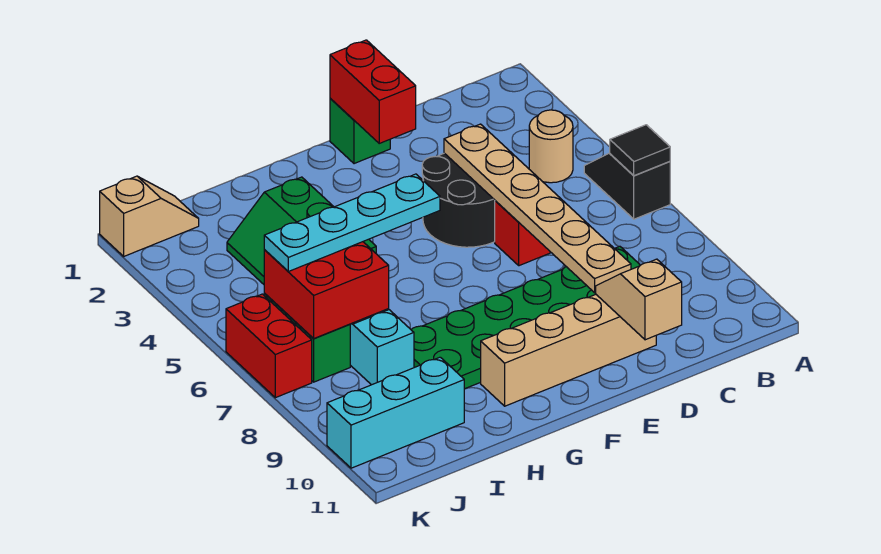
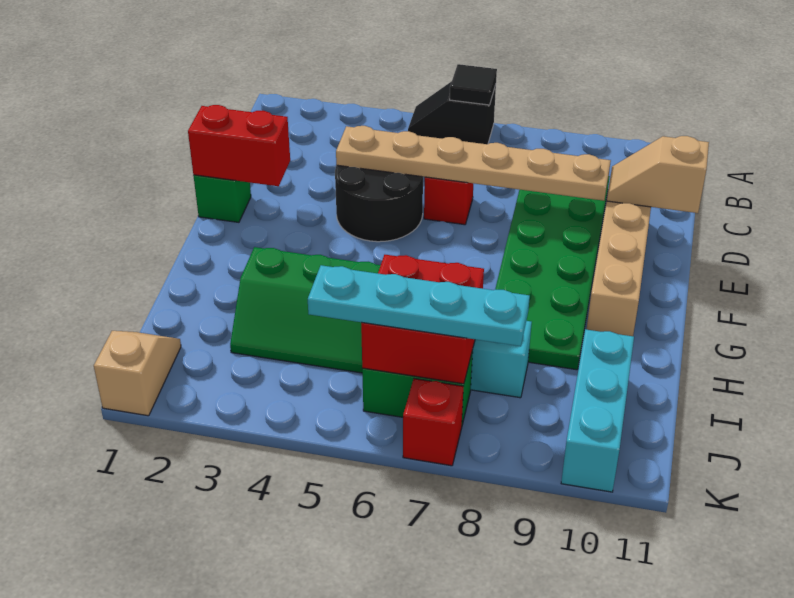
tan round brick B4 level 1 -> none
cyan plate G6:J6 level 3 -> cyan plate J5:J8 level 3
red brick K6:K7 level 1 -> red brick K7 level 1

